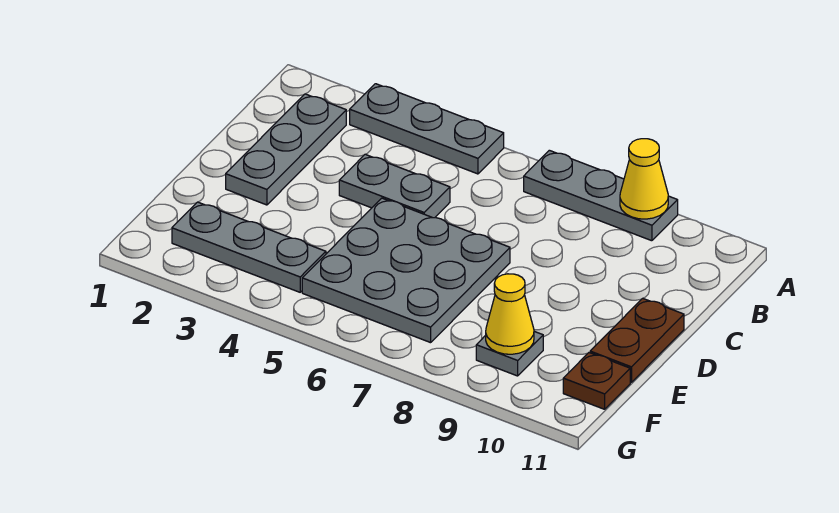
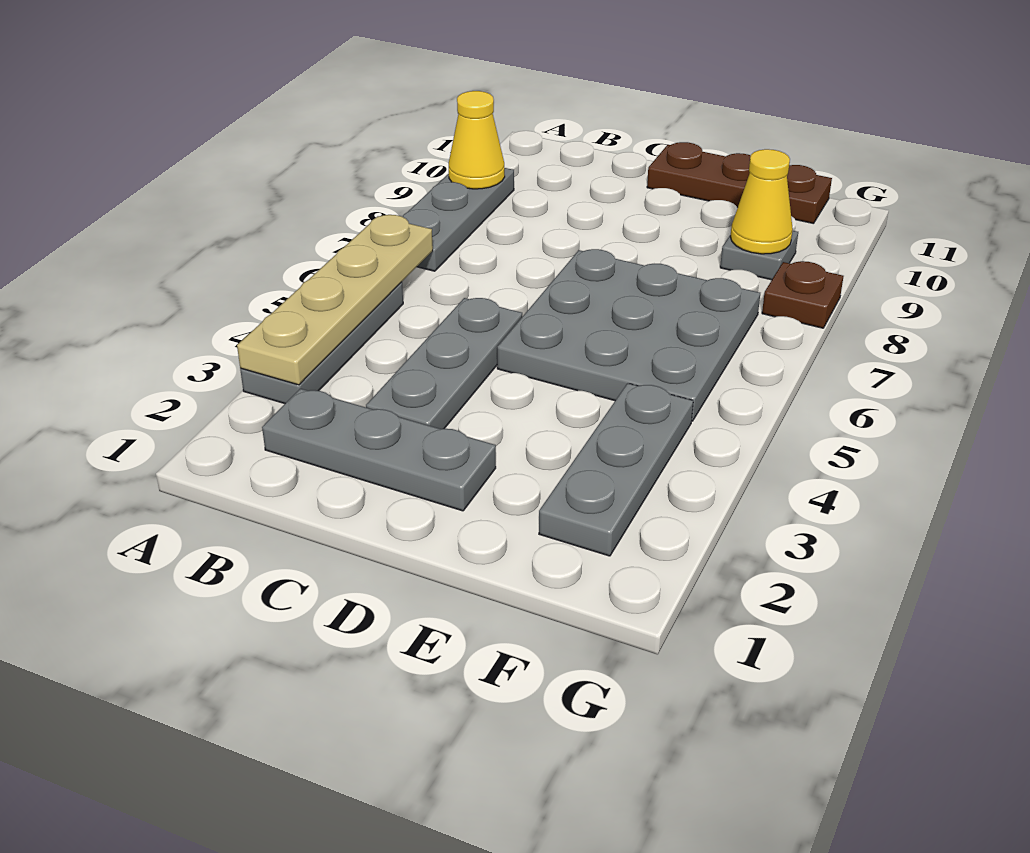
none -> tan plate A3:A6 level 2
grey plate C4:C5 level 1 -> grey plate C3:C5 level 1
none -> brown plate G8 level 1

